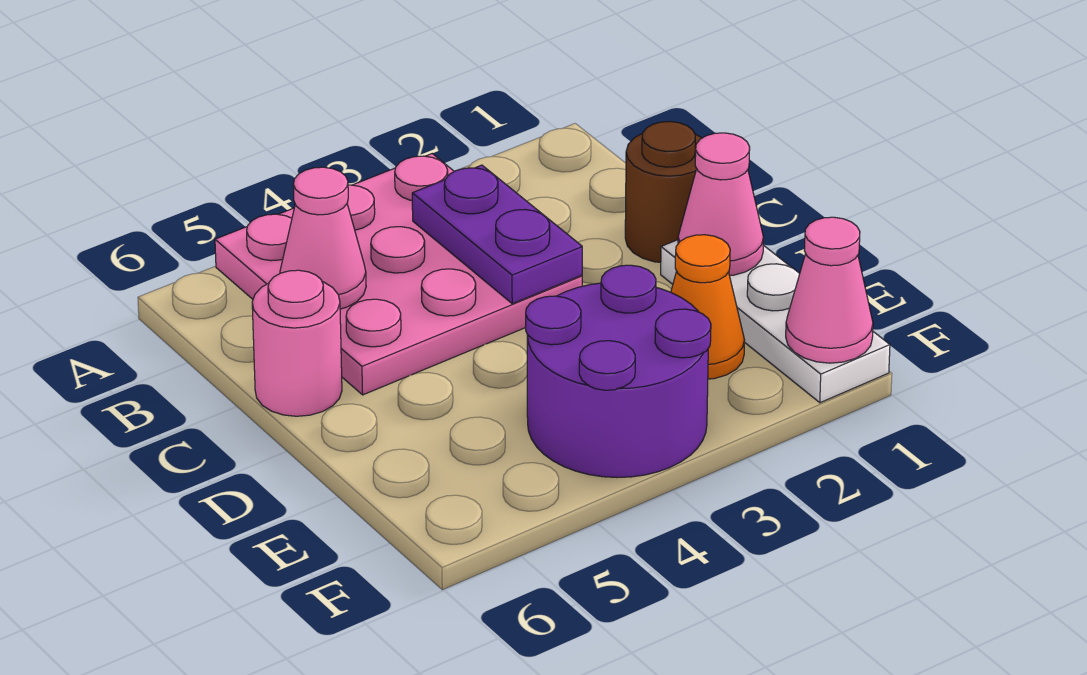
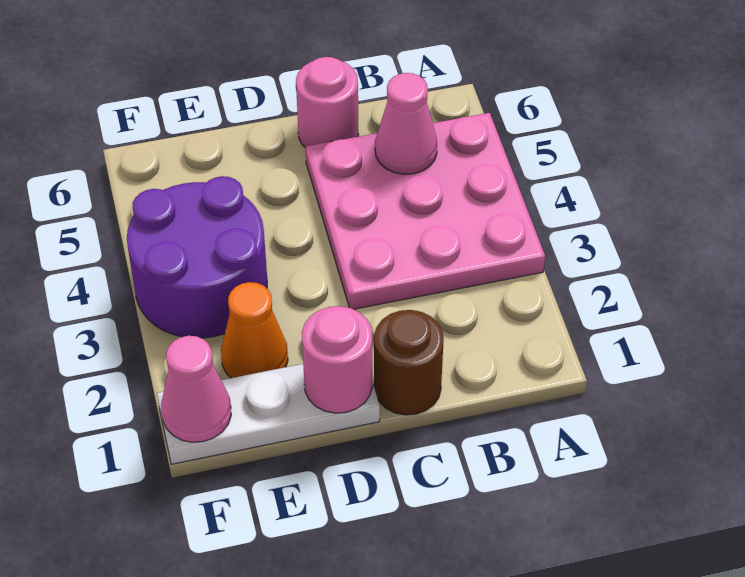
purple plate B3:C3 level 2 -> none
pink cone D1 level 2 -> pink round brick D1 level 2

